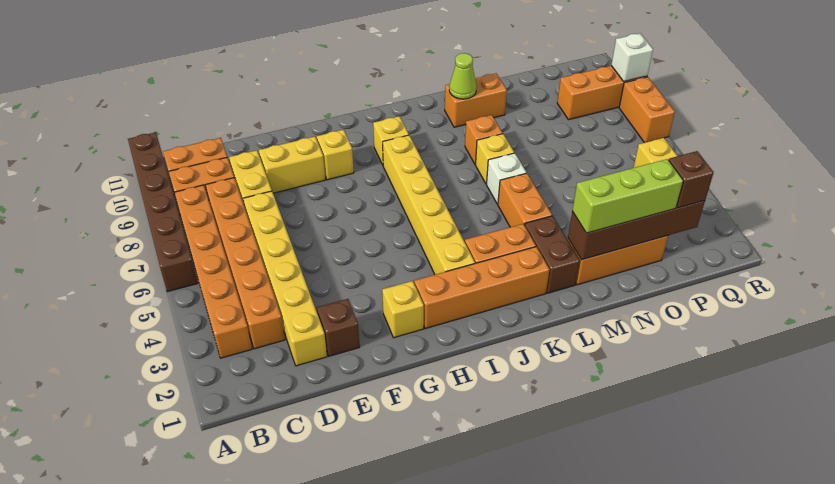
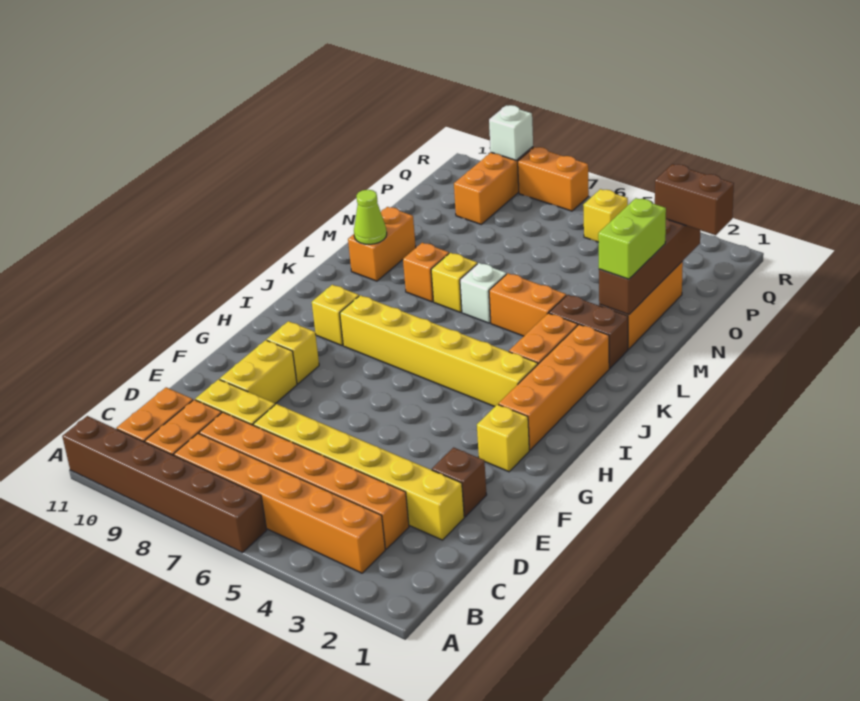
lime brick M2:O2 level 3 -> lime brick M2:N2 level 3
brown brick P2 level 3 -> brown brick P1:P2 level 3

